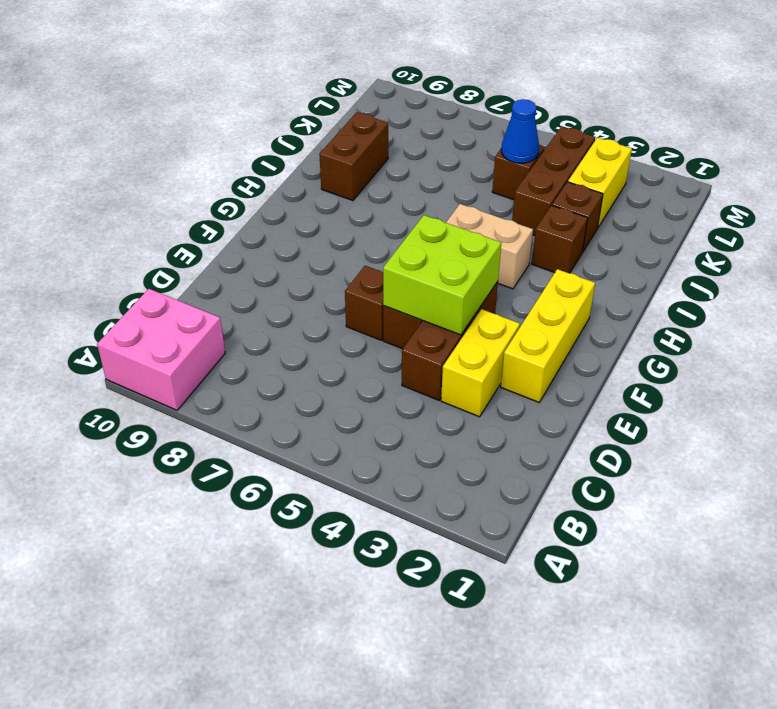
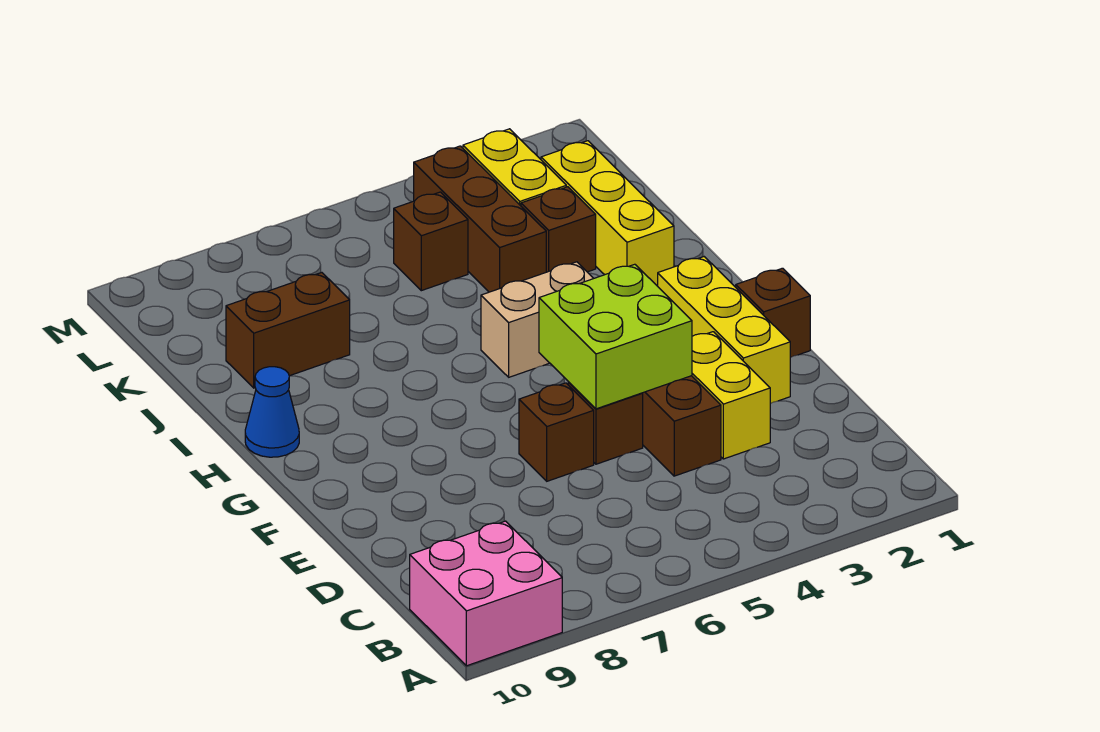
none -> yellow brick I2:K2 level 1
brown brick I3 level 1 -> brown brick F1 level 1
brown brick I9:J9 level 1 -> brown brick J8:J9 level 1
blue cone K5 level 2 -> blue cone H10 level 1

